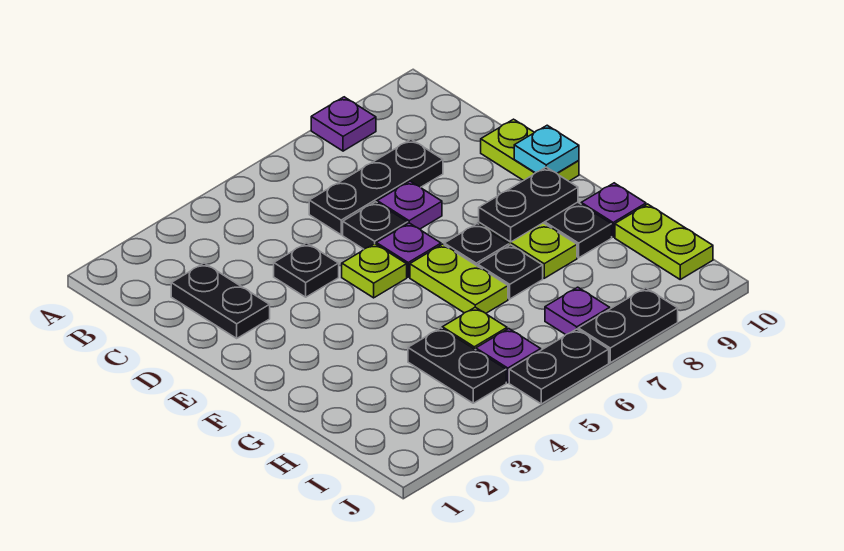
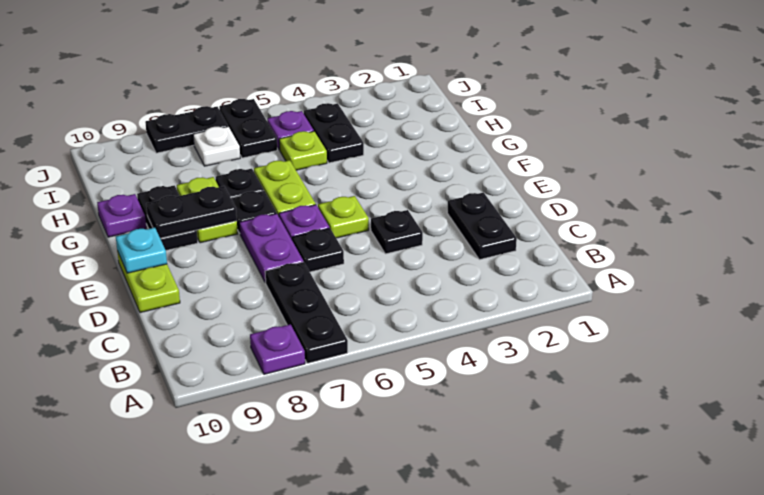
black plate C6:C8 level 1 -> black plate A7:C7 level 1
purple plate D7 level 1 -> purple plate D7:E7 level 1
lime plate H10:I10 level 1 -> none
purple plate I7 level 1 -> white plate I7 level 1
black plate J5:J6 level 1 -> black plate I6:J6 level 1

